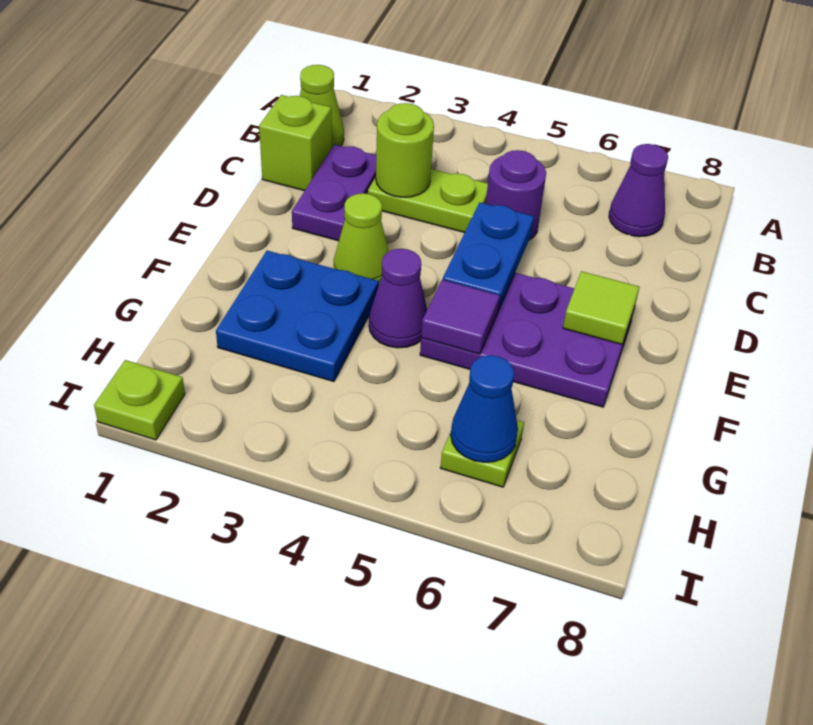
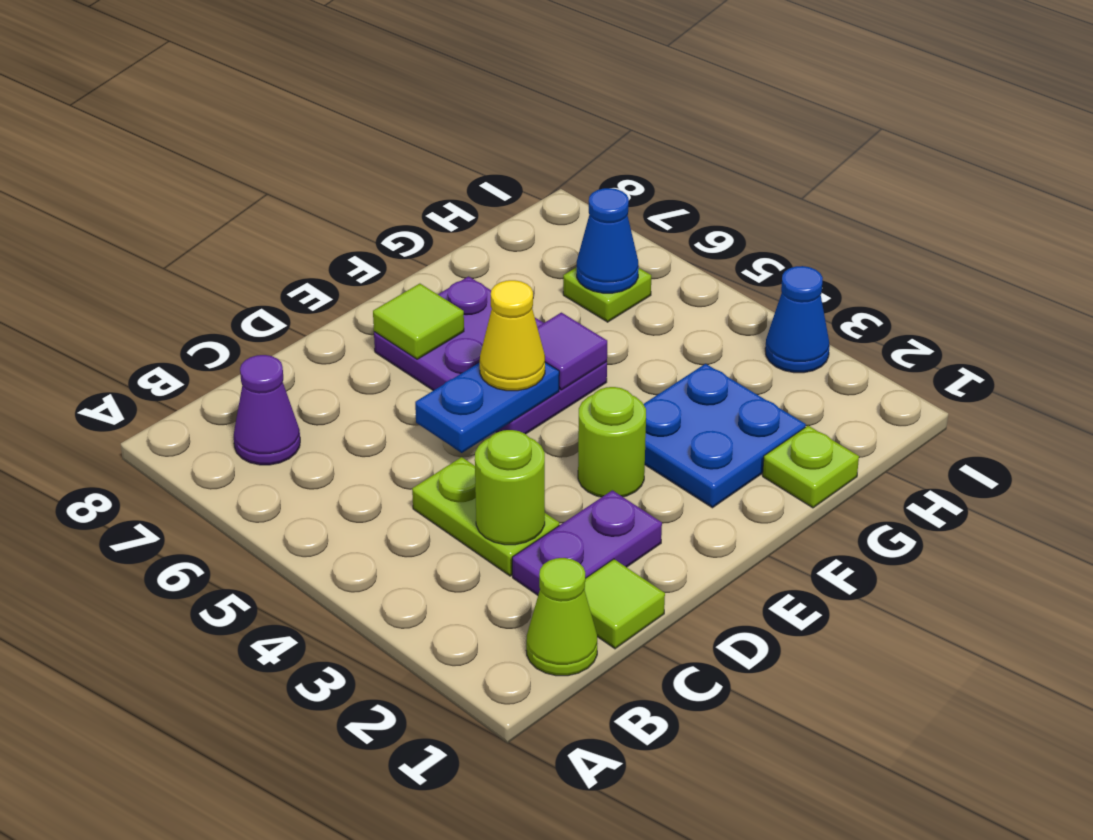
lime brick C1 level 1 -> lime tile C1 level 1
purple round brick C5 level 1 -> none
lime cone E3 level 1 -> lime round brick E3 level 1
none -> yellow cone E5 level 3
purple cone F4 level 1 -> none
lime plate I1 level 1 -> lime plate G1 level 1
none -> blue cone I3 level 1

